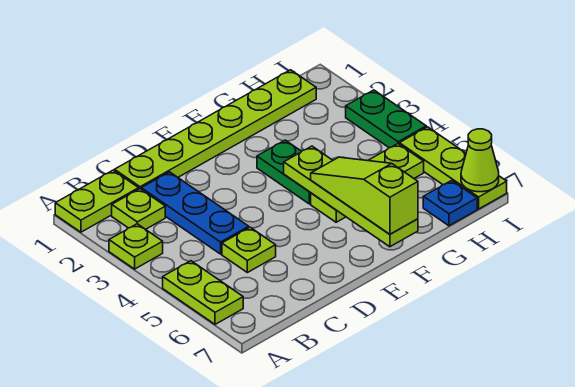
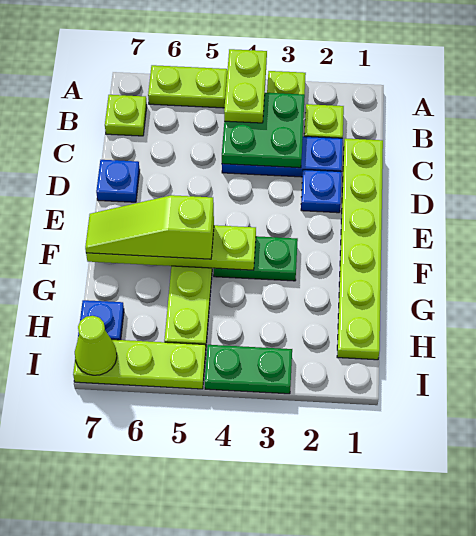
lime plate A1:B1 level 1 -> lime plate A4:B4 level 3
none -> green plate B3:C4 level 2
lime plate C5 level 1 -> lime plate B7 level 1
none -> blue plate D2 level 1
none -> blue plate D7 level 1
lime slope F5:F7 level 3 top 7 -> lime slope F5:F7 level 3 top 5

